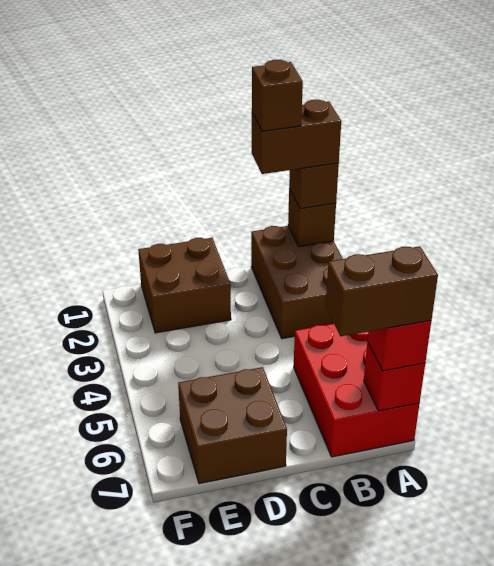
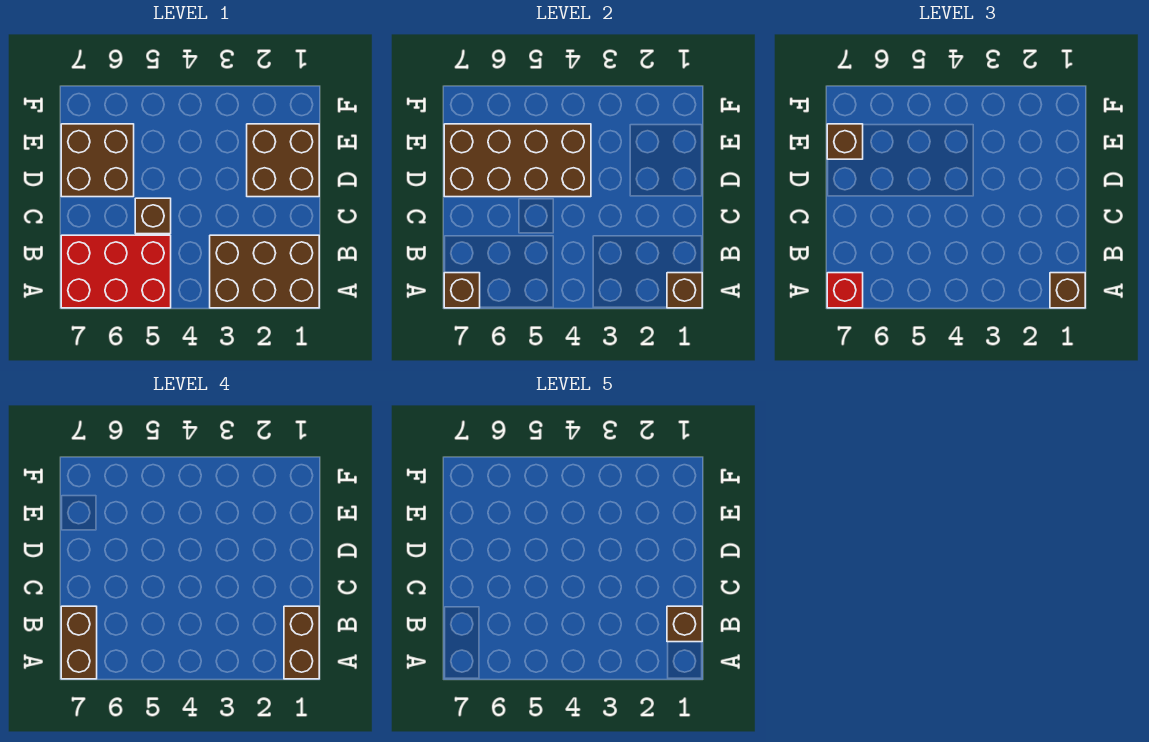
red brick A7 level 2 -> brown brick A7 level 2
none -> brown brick C5 level 1
none -> brown brick D4:E7 level 2
none -> brown brick E7 level 3

